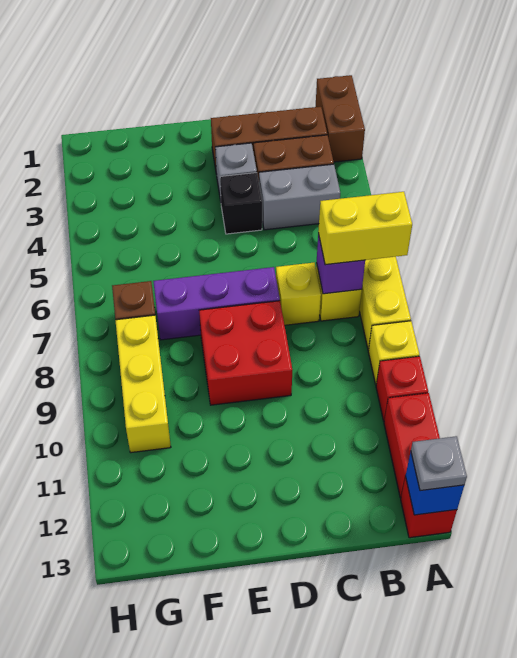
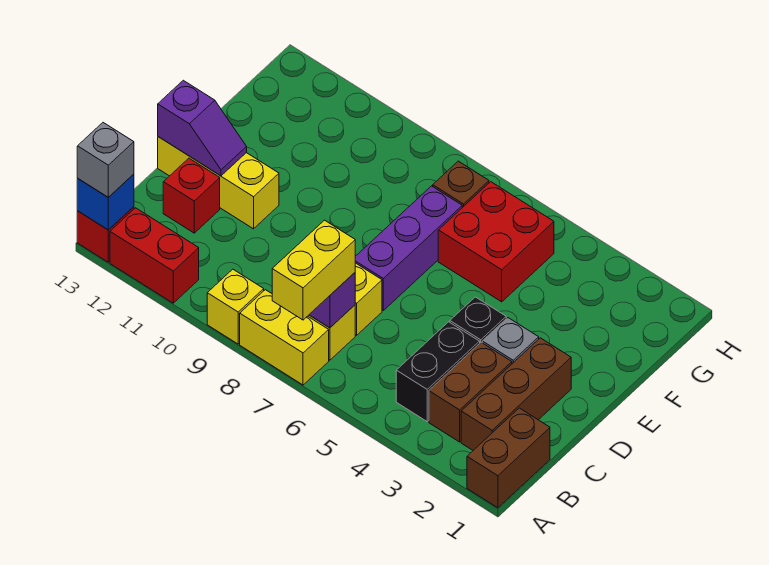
brown brick A1:A2 level 1 -> brown brick A1:B1 level 1
red brick A10 level 1 -> red brick C12 level 1
grey plate A13 level 3 -> grey brick A13 level 3
grey brick B4:C4 level 1 -> black brick B4:C4 level 1
red brick D8:E9 level 1 -> red brick F5:G6 level 1
none -> purple slope D12:D13 level 2 top 13
yellow brick G8:G10 level 1 -> yellow brick D11:D13 level 1

